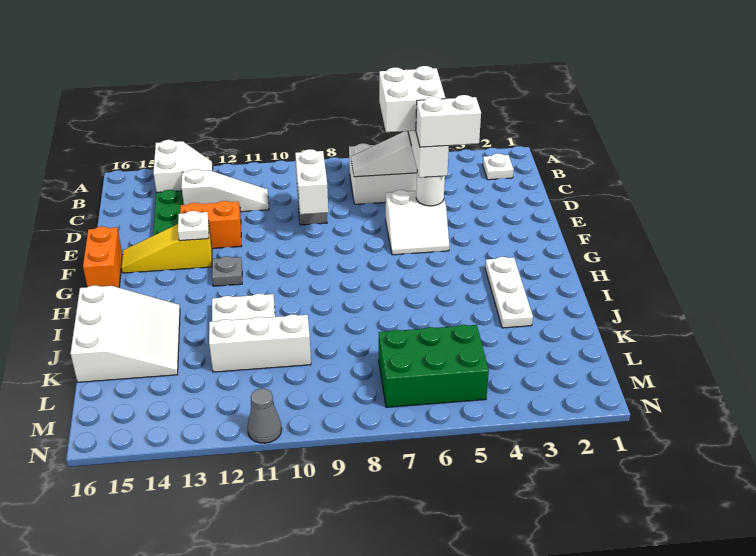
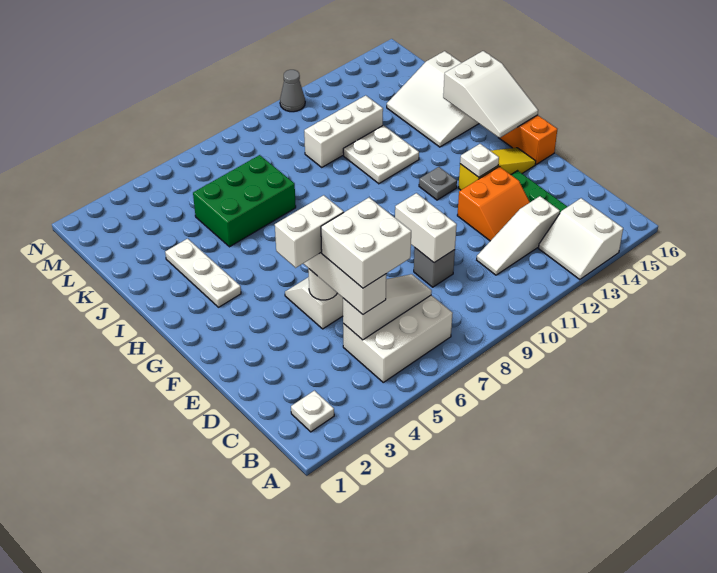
none -> white slope G15:I16 level 2 top I
green brick L5:M7 level 1 -> green brick J5:K7 level 1

